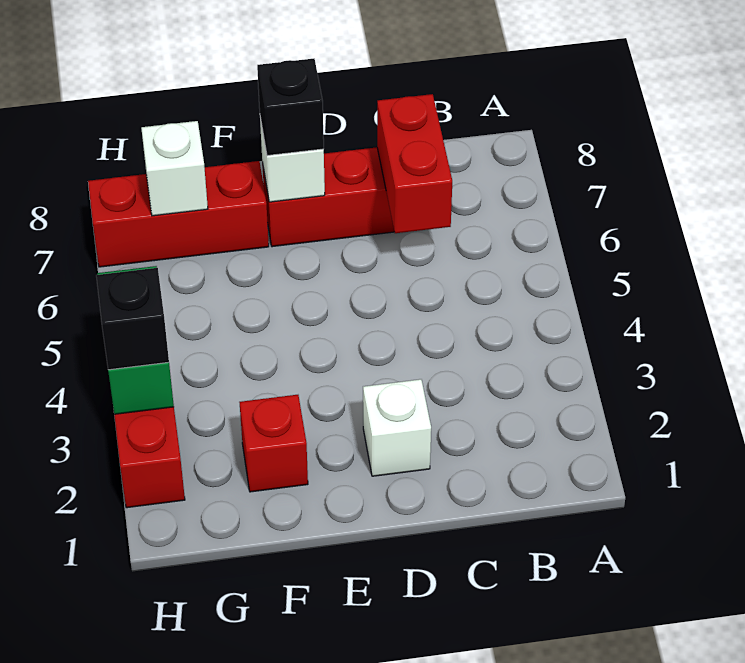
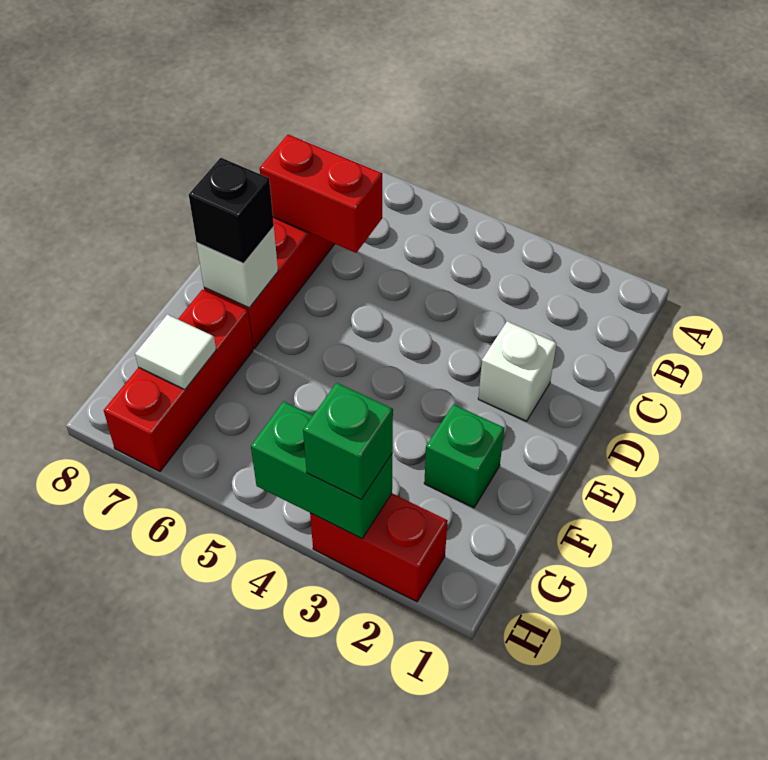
red brick F2 level 1 -> green brick F2 level 1
white brick G7 level 2 -> white tile G7 level 2
black brick H3 level 3 -> green brick H3 level 3

